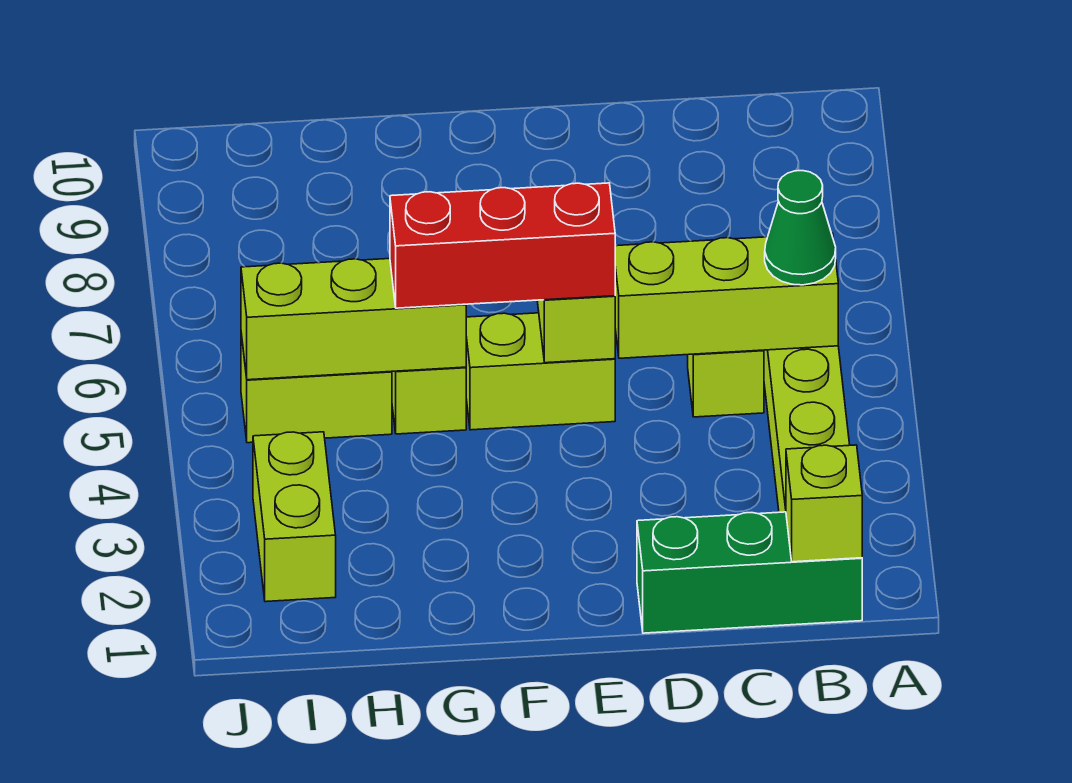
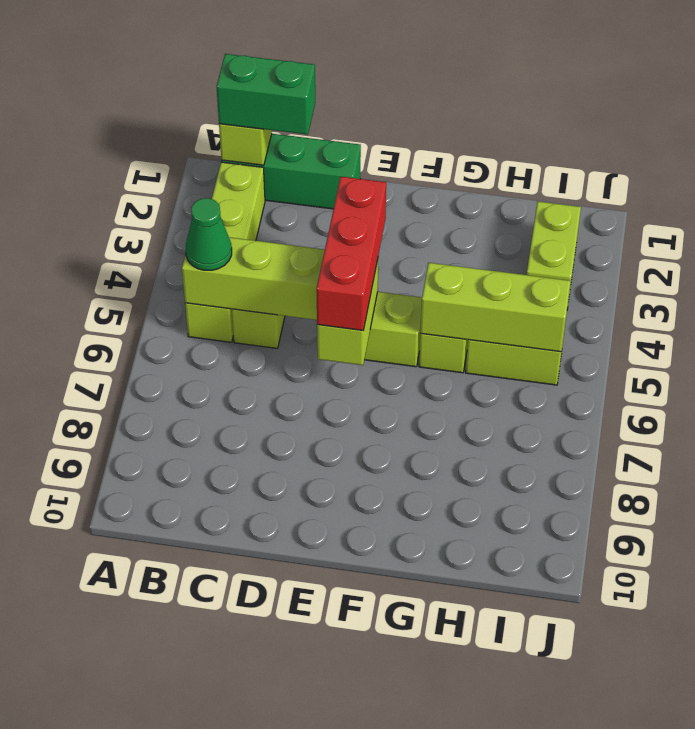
none -> green brick B1:C1 level 3
red brick E5:G5 level 3 -> red brick E4:E6 level 3

